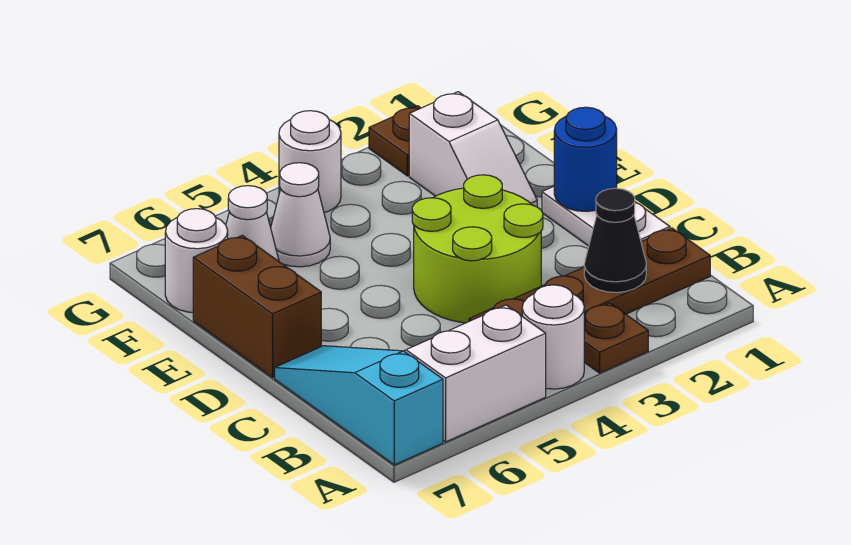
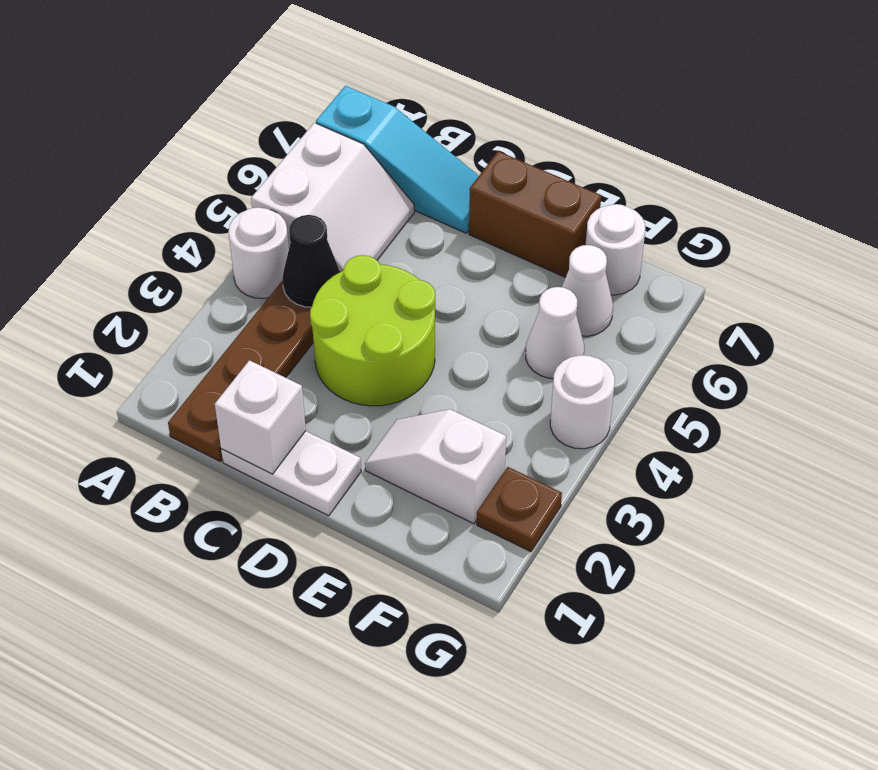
brown plate A3 level 1 -> none
black cone B2 level 2 -> black cone B4 level 2
none -> white brick C1 level 2
blue round brick D1 level 2 -> none

